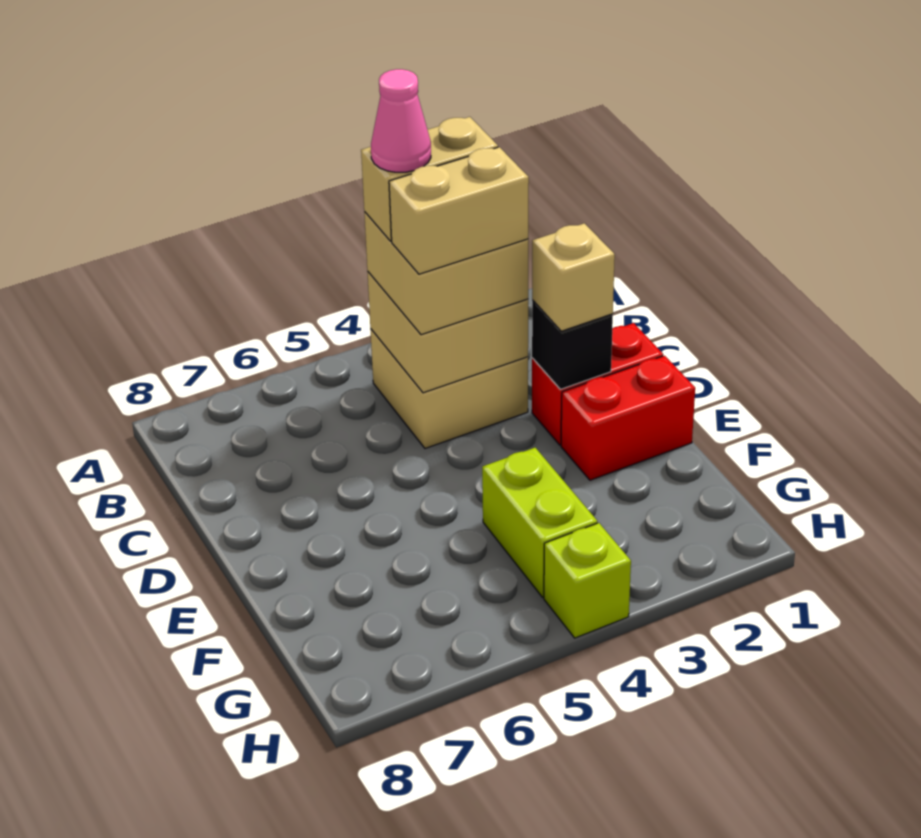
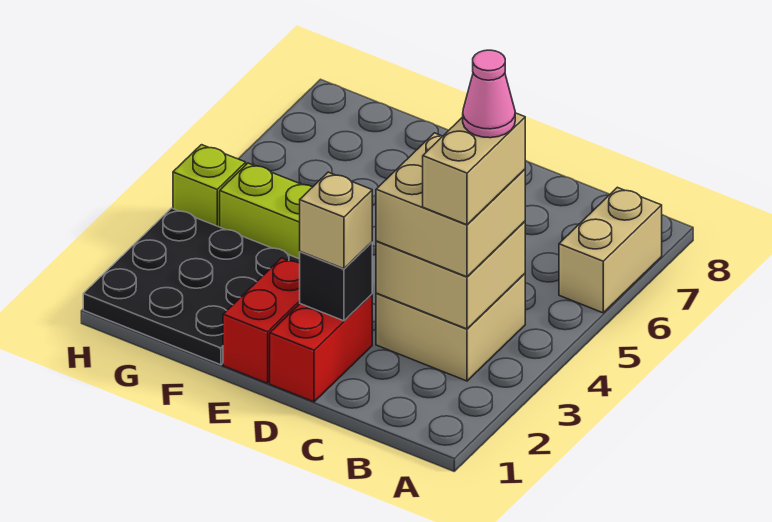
tan brick C3:C4 level 4 -> tan brick A6:A7 level 1
none -> black plate F1:H3 level 1

